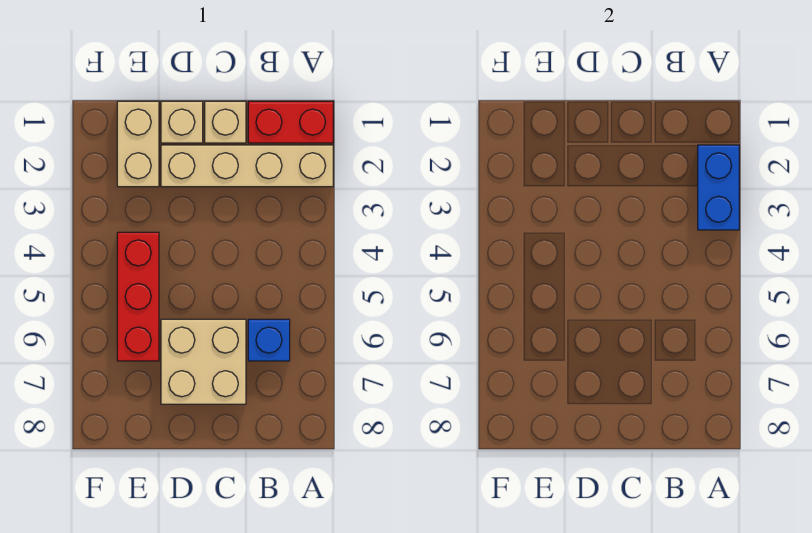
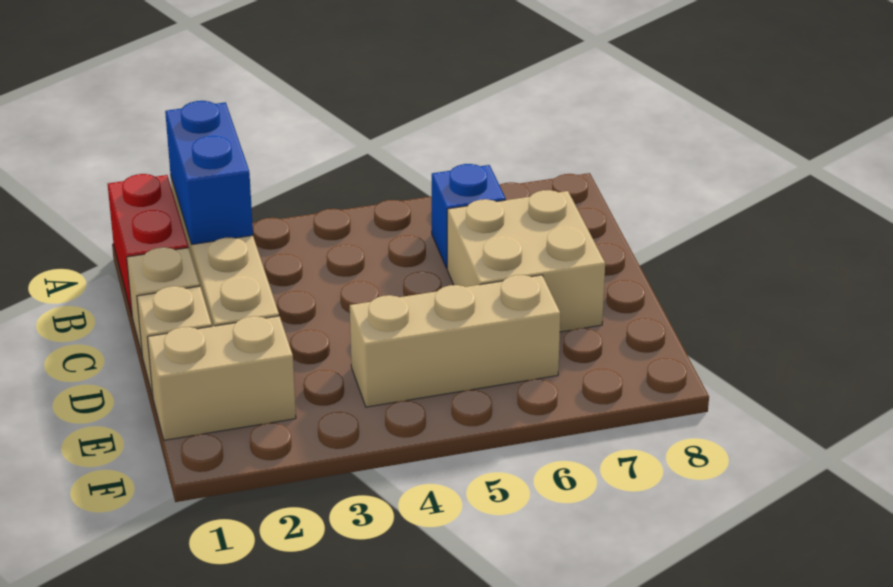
blue brick A2:A3 level 2 -> blue brick A2:B2 level 2
red brick E4:E6 level 1 -> tan brick E4:E6 level 1

